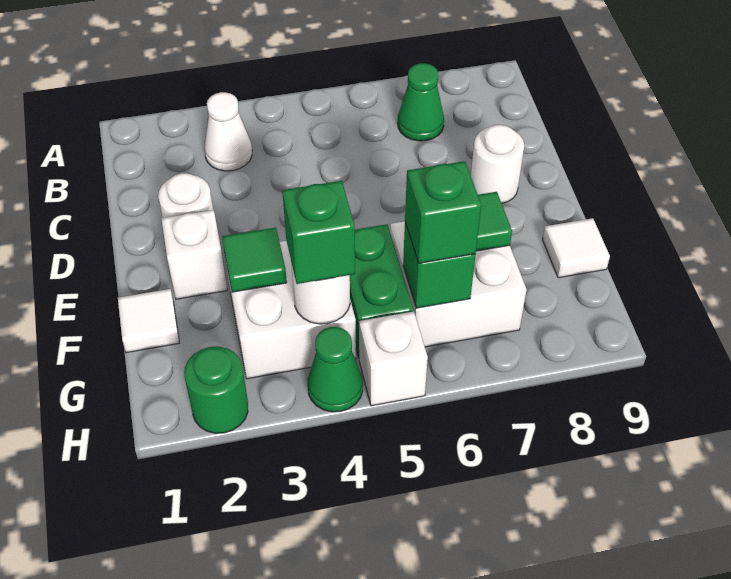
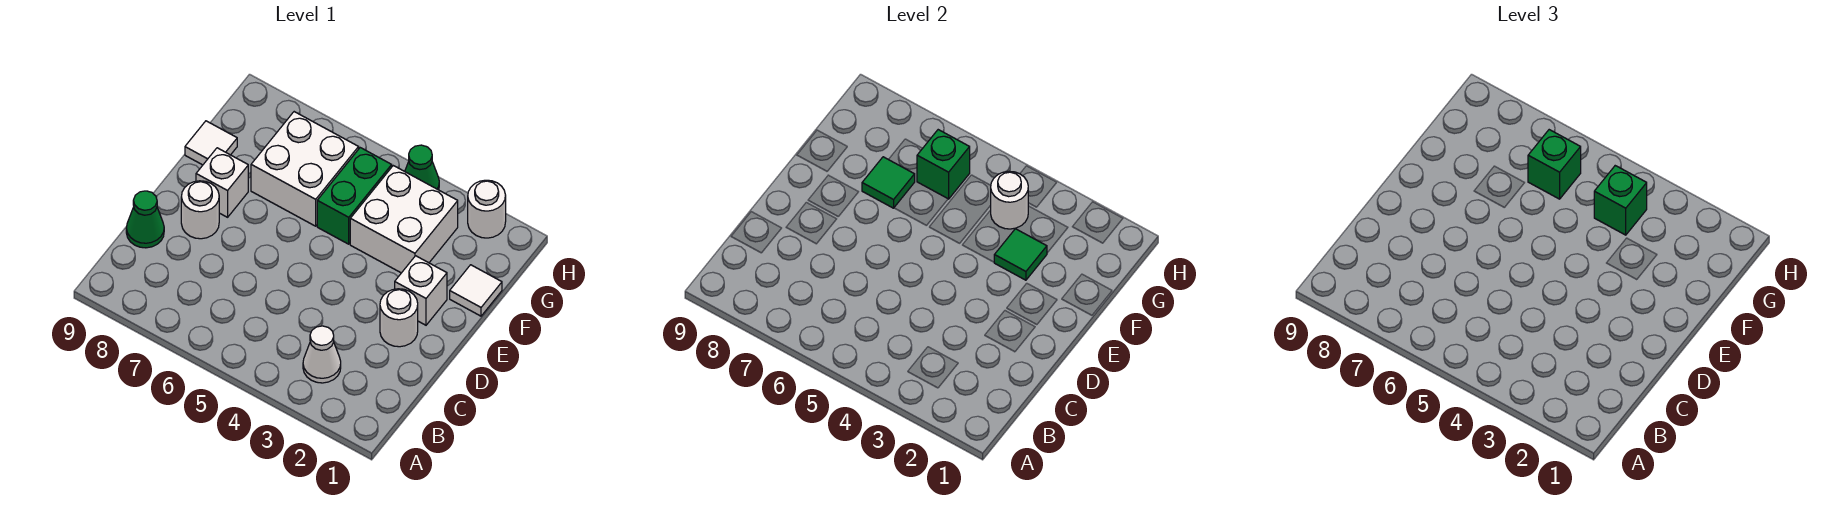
green cone B7 level 1 -> green cone C9 level 1
green round brick H2 level 1 -> white round brick H2 level 1
white brick H5 level 1 -> white brick E8 level 1

